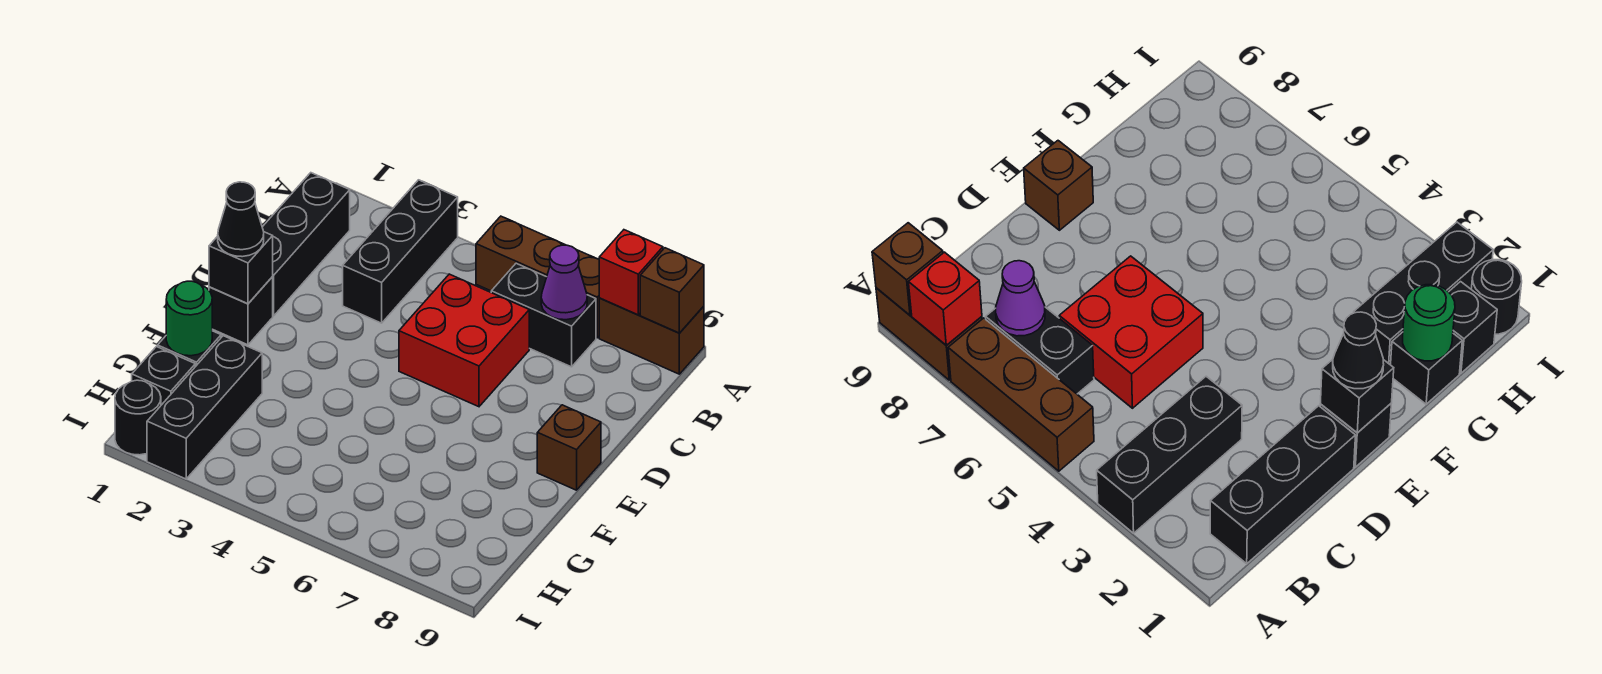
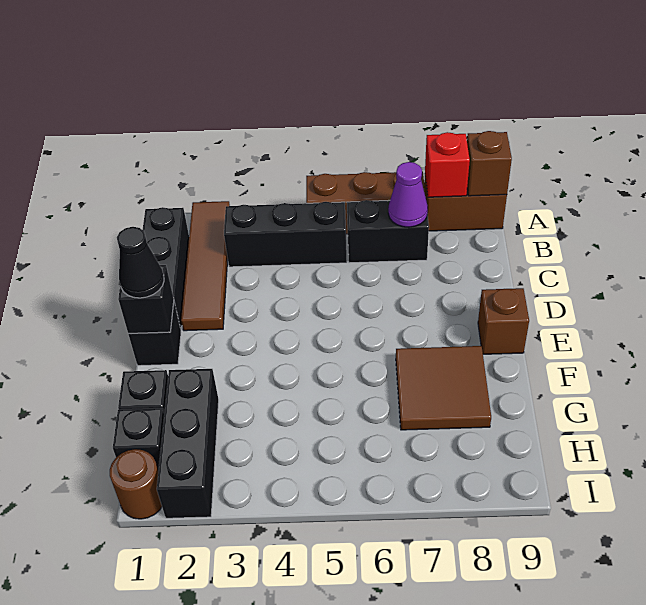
none -> brown tile A2:D2 level 1
black brick A3:C3 level 1 -> black brick B3:B5 level 1
red brick C5:D6 level 1 -> none
none -> brown tile F7:G8 level 1
green round brick G1 level 2 -> none
black round brick I1 level 1 -> brown round brick I1 level 1

